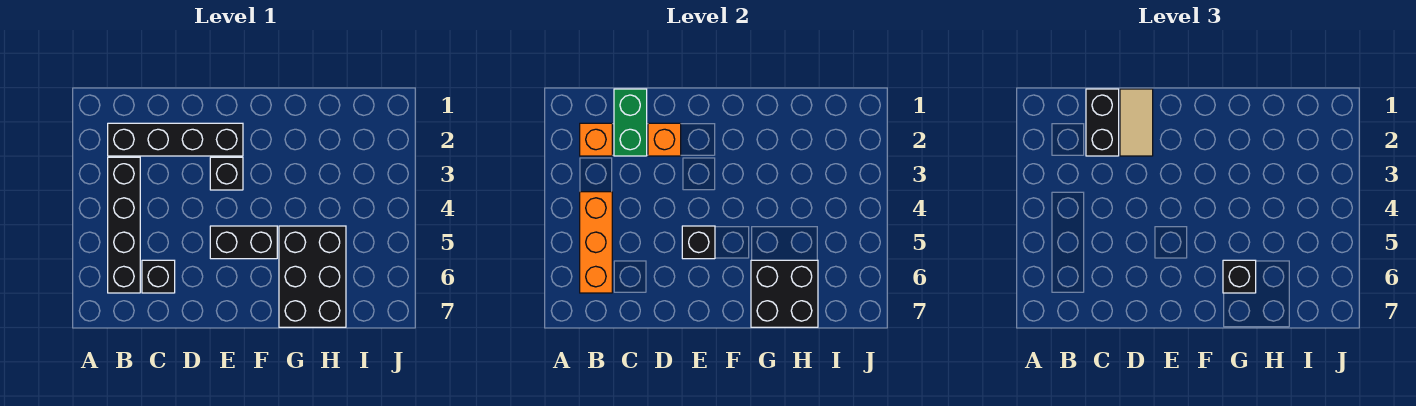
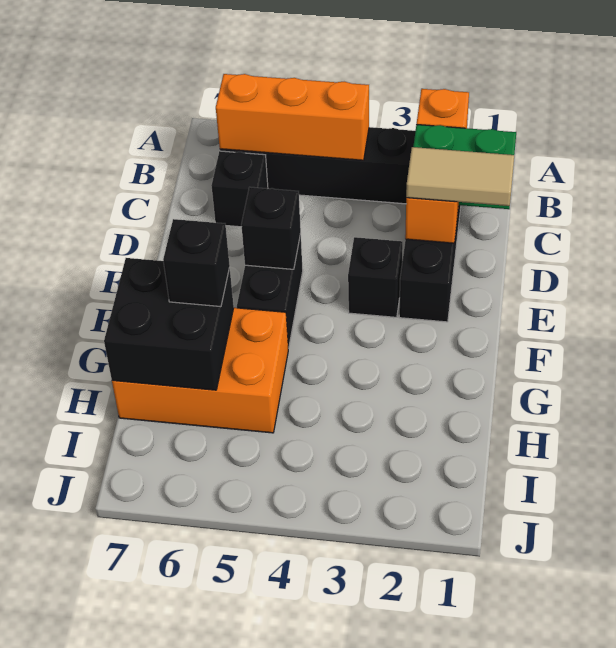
black brick C1:C2 level 3 -> none
black brick G5:H7 level 1 -> orange brick G5:H7 level 1

